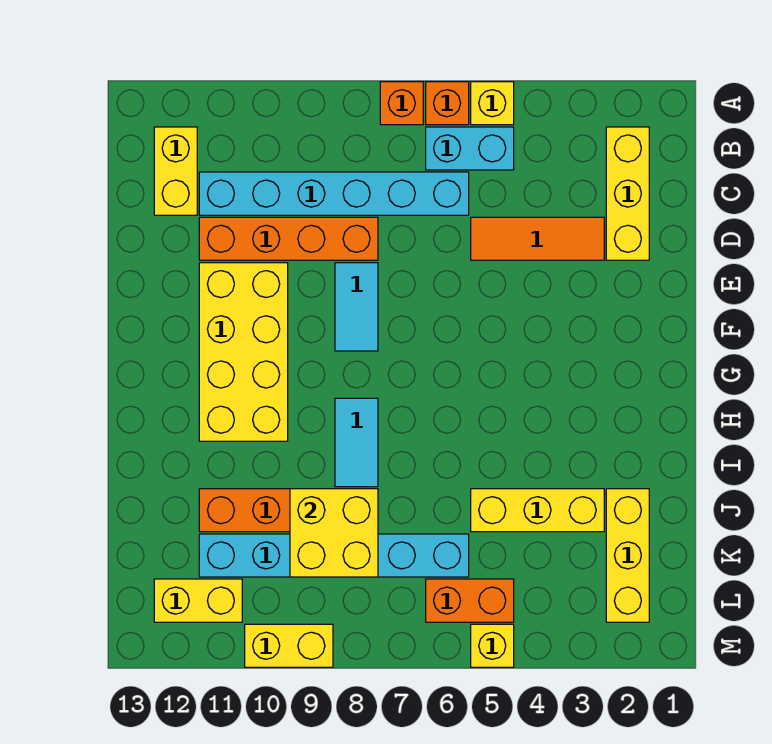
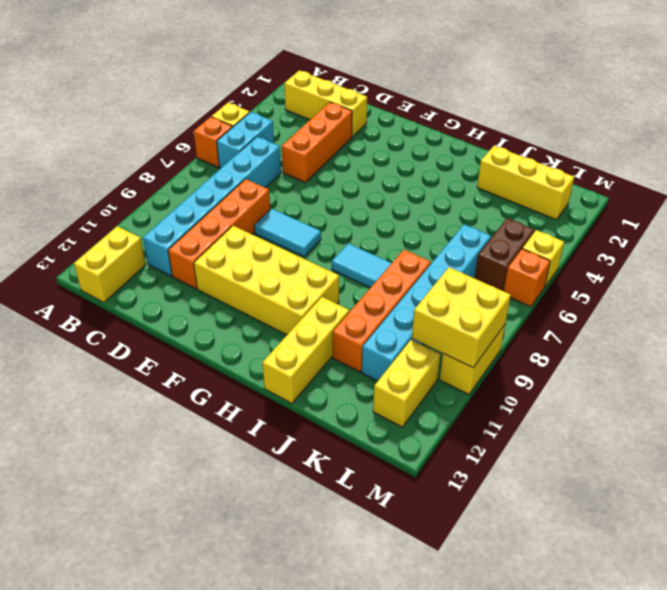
orange brick A7 level 1 -> orange brick M6 level 1
yellow brick B12:C12 level 1 -> yellow brick B12:B13 level 1
orange tile D3:D5 level 1 -> orange brick D3:D5 level 1
yellow brick J3:J5 level 1 -> yellow brick I11:I13 level 1
yellow brick J8:K9 level 2 -> yellow brick L9:M10 level 2
orange brick L5:L6 level 1 -> brown brick L5:L6 level 1

